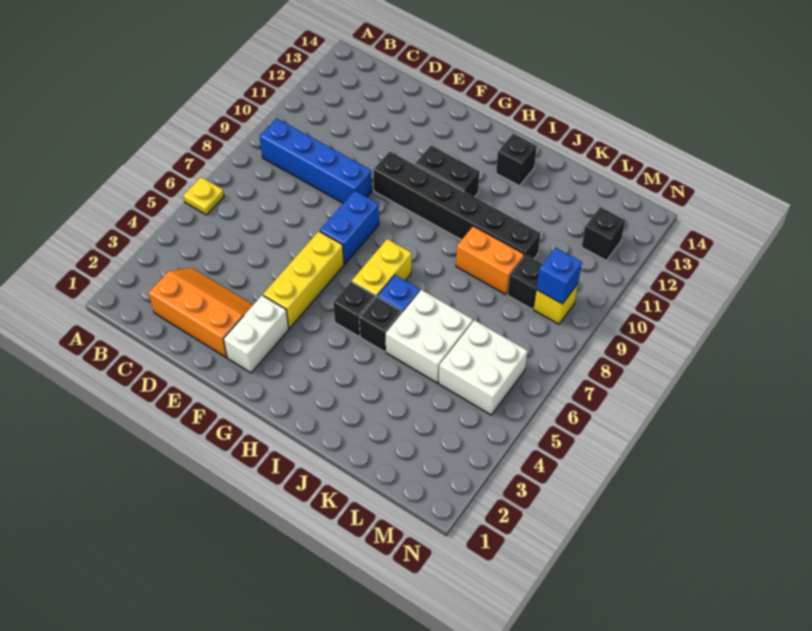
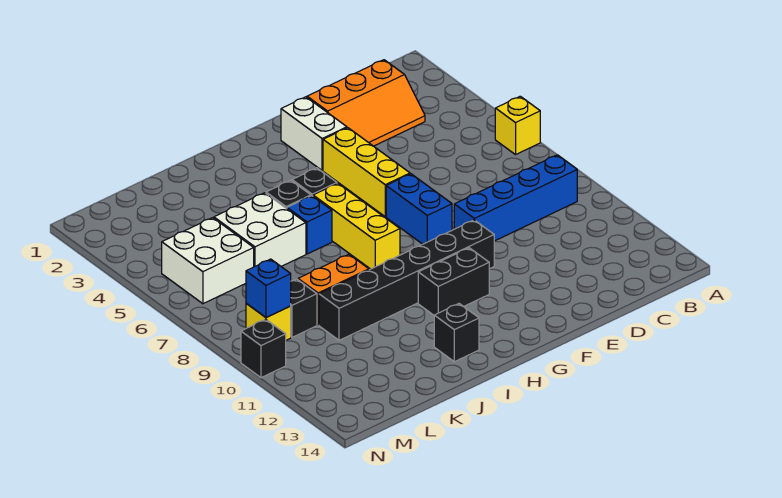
yellow plate A6 level 1 -> yellow brick A6 level 1
yellow brick H6:H7 level 1 -> yellow brick H6:H8 level 1
black brick M12 level 1 -> black brick N10 level 1

